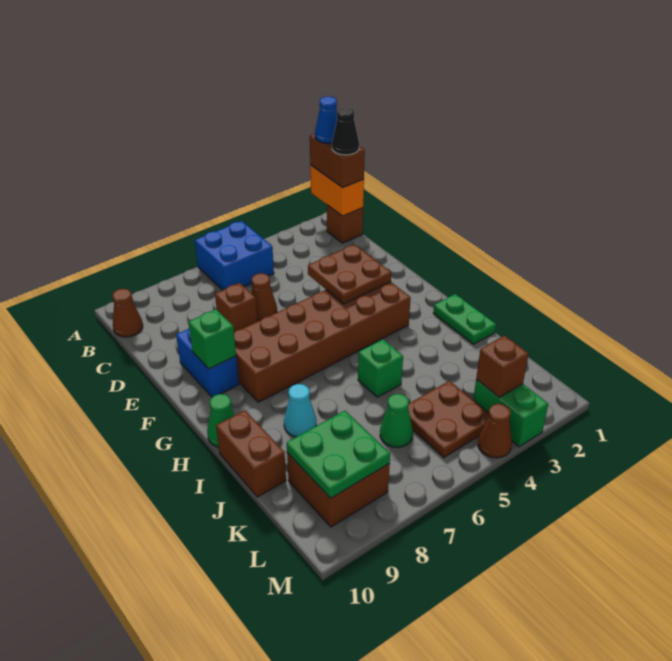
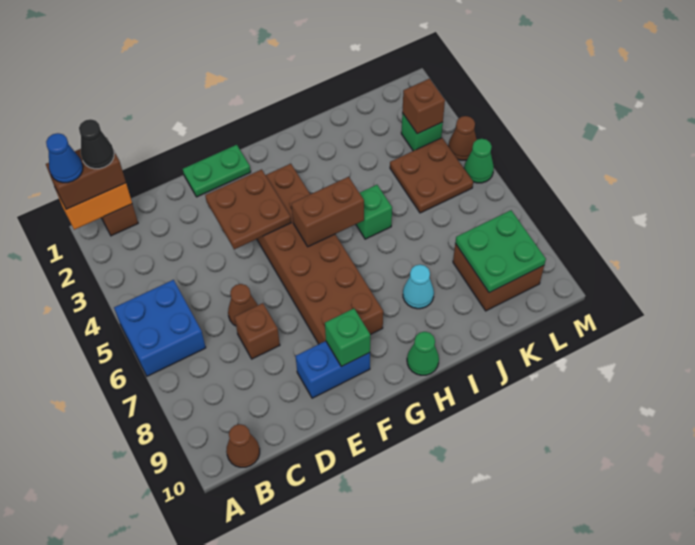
green plate H1:I1 level 1 -> green plate E1:F1 level 1
brown brick I10:J10 level 1 -> brown brick G5:H5 level 2
green cone K6 level 1 -> green cone M5 level 1
green brick L3:M3 level 1 -> green brick L3 level 1

